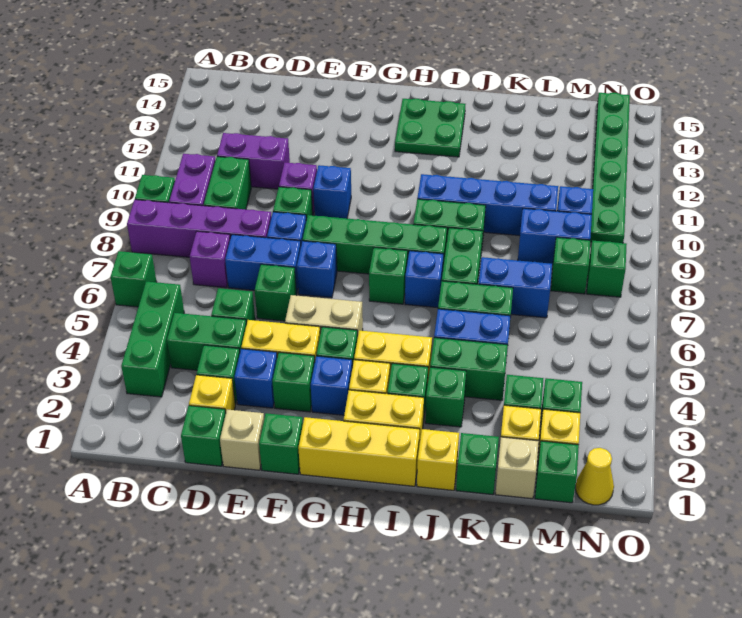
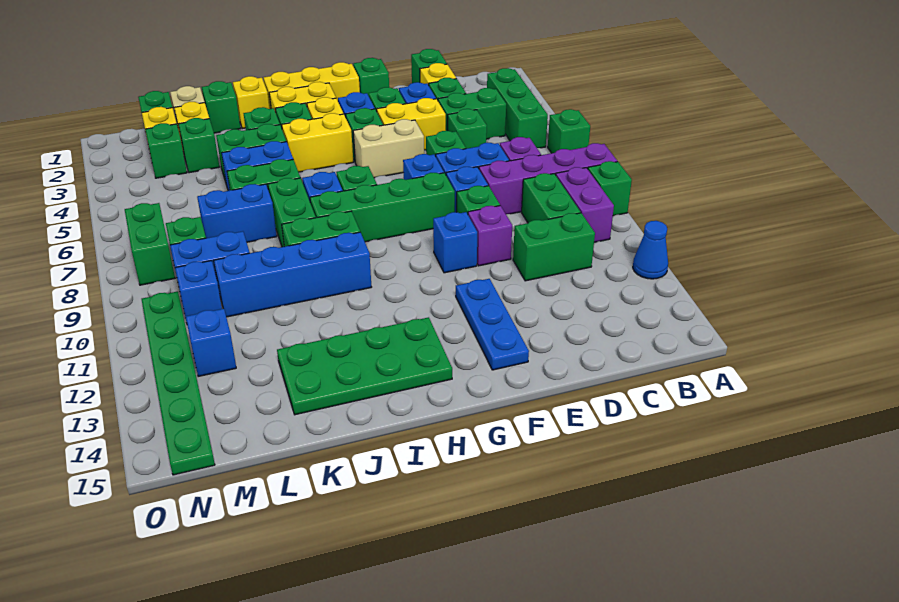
none -> blue cone A12 level 1
purple brick C11:D11 level 1 -> green brick C11:D11 level 1
tan brick E1 level 1 -> none
none -> blue plate F12:F14 level 1
green plate H13:I14 level 1 -> green plate H13:K14 level 1
none -> blue brick M12 level 1
yellow cone N1 level 1 -> none
green brick N8 level 1 -> green brick N7:N8 level 1

